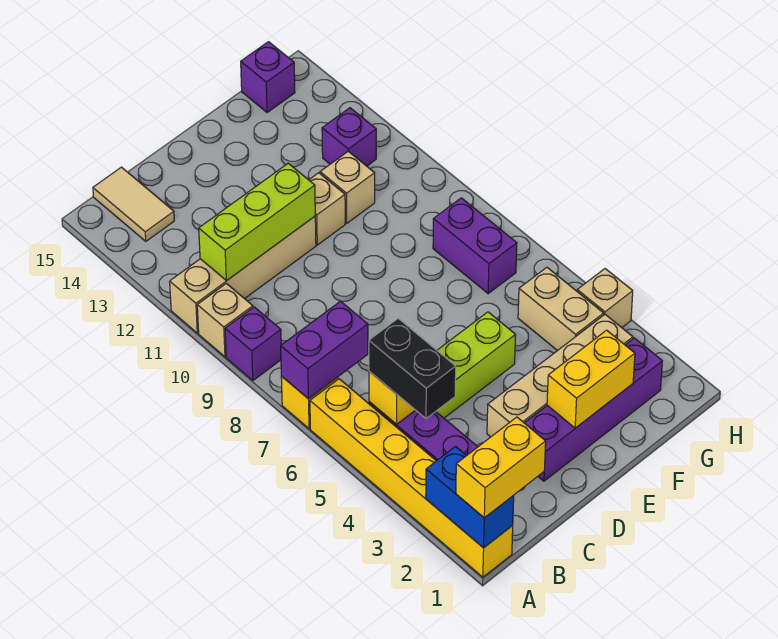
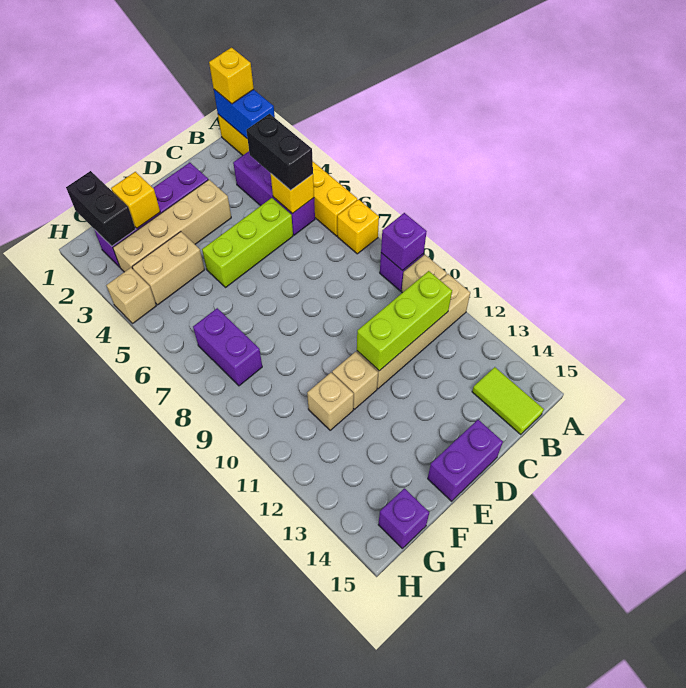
yellow brick A1:B1 level 3 -> yellow brick A1 level 3
purple brick A7:B7 level 2 -> purple brick D15:E15 level 1
tan tile B14:B15 level 1 -> lime tile B14:B15 level 1
yellow brick E2:F2 level 2 -> yellow brick F2 level 2
none -> black brick G1:G2 level 2
tan brick G4:G5 level 1 -> tan brick F4:G4 level 1
purple brick G12 level 1 -> purple brick A9 level 2

